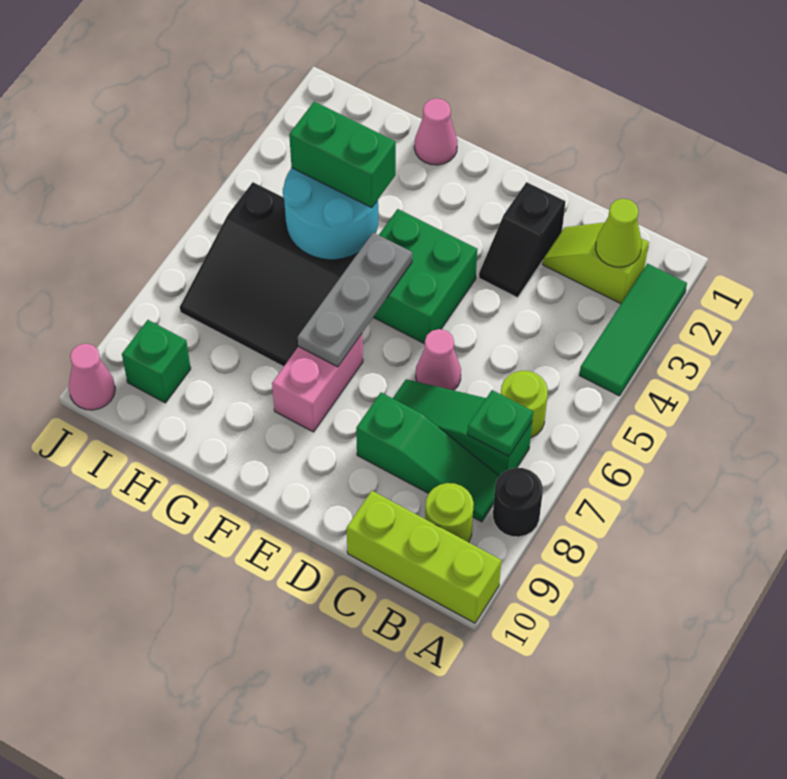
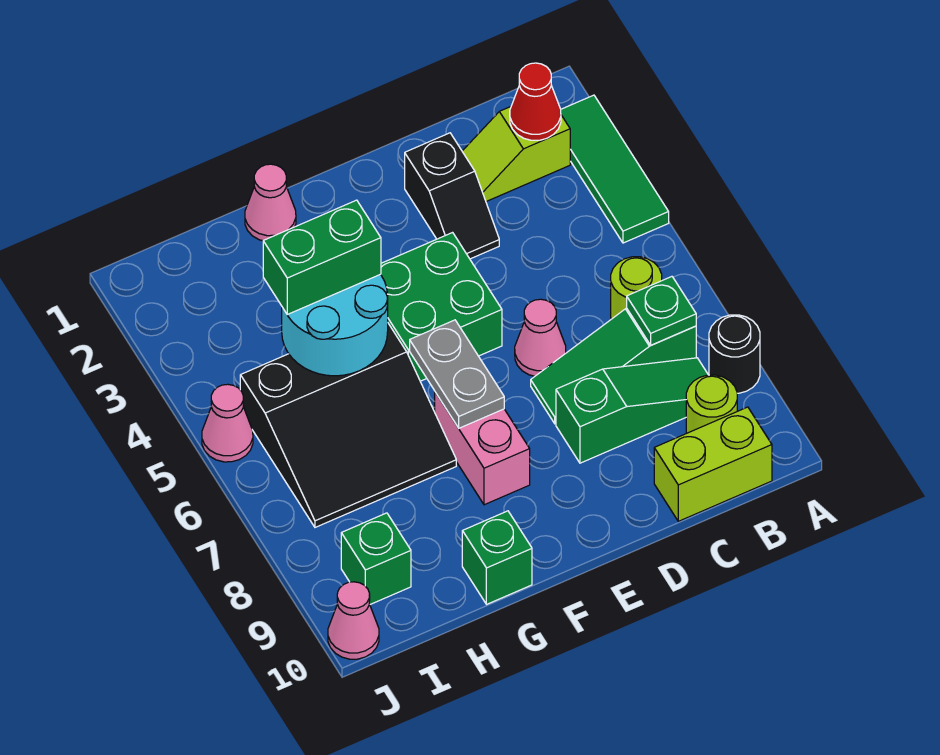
lime brick A10:C10 level 1 -> lime brick B10:C10 level 1
lime cone B2 level 2 -> red cone B2 level 2
grey plate F5:F7 level 2 -> grey plate F6:F7 level 2
none -> green brick G10 level 1
none -> pink cone J5 level 1

